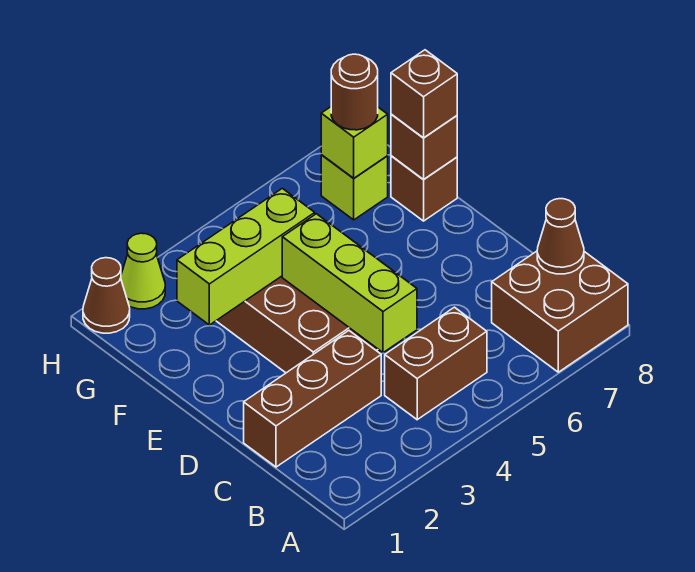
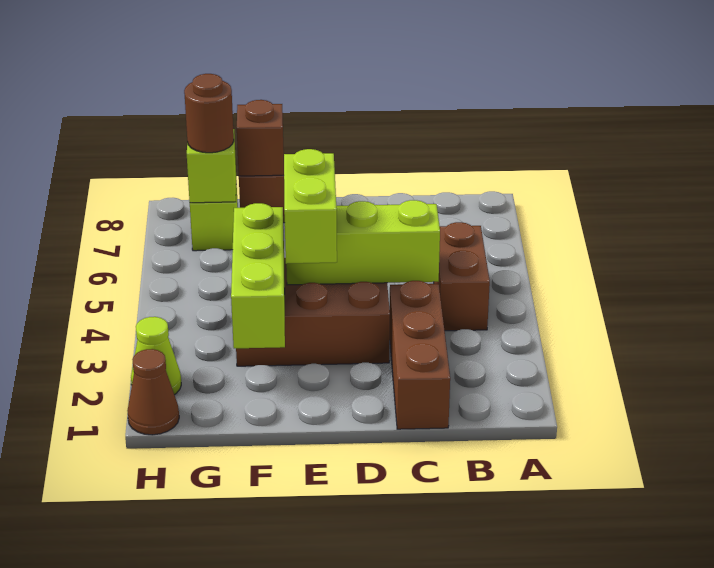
brown brick A7:B8 level 1 -> none
brown cone B8 level 2 -> none
none -> lime brick E3:E4 level 3
brown brick F8 level 3 -> none

